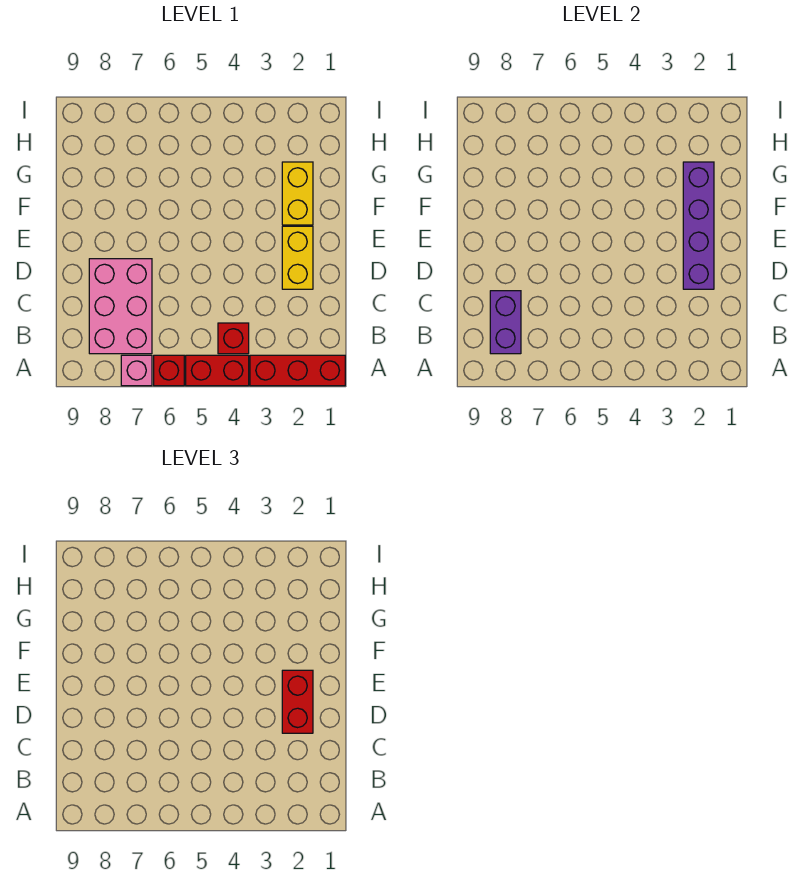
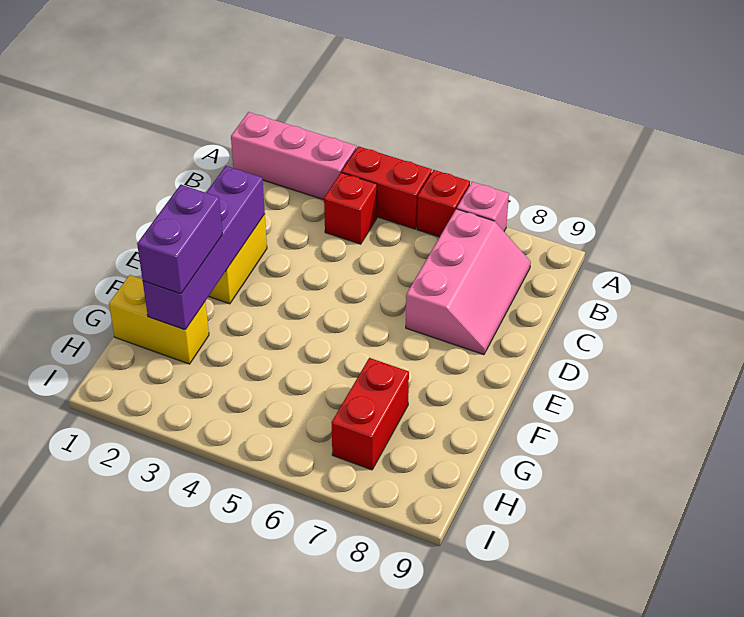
red brick A1:A3 level 1 -> pink brick A1:A3 level 1
pink brick B7:D8 level 1 -> pink slope B7:D8 level 1 top 7
purple brick B8:C8 level 2 -> purple brick F2:G2 level 3
red brick D2:E2 level 3 -> red brick G7:H7 level 1
yellow brick F2:G2 level 1 -> yellow brick G1:G2 level 1

